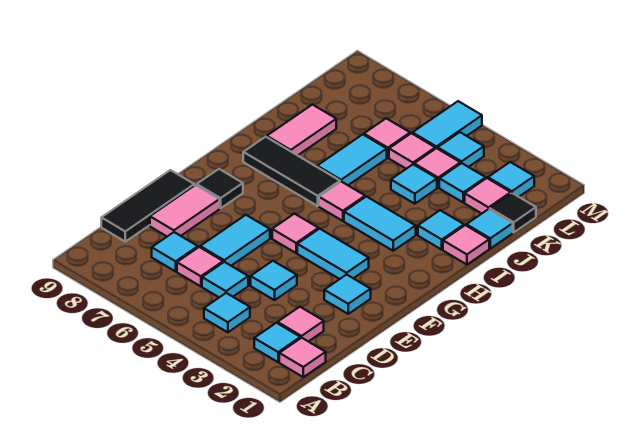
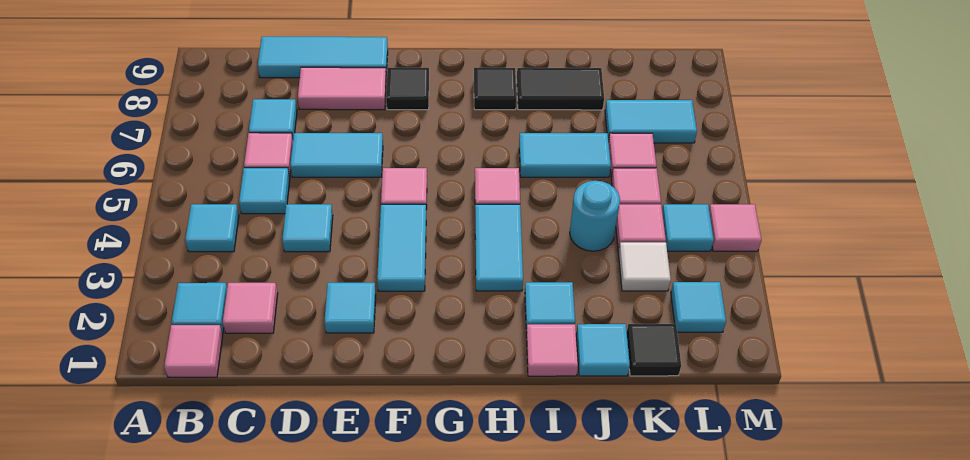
black tile C9:E9 level 1 -> cyan tile C9:E9 level 1
black tile H6:H8 level 1 -> black tile H8 level 1
pink tile I8:J8 level 1 -> black tile I8:J8 level 1
cyan tile J4 level 1 -> cyan round brick J4 level 1
pink tile K2 level 1 -> pink tile M4 level 1
cyan tile K3 level 1 -> white tile K3 level 1
cyan tile L5:M5 level 1 -> cyan tile K7:L7 level 1

